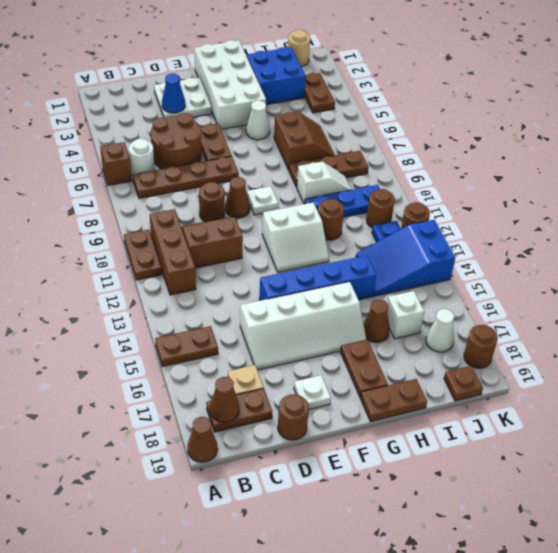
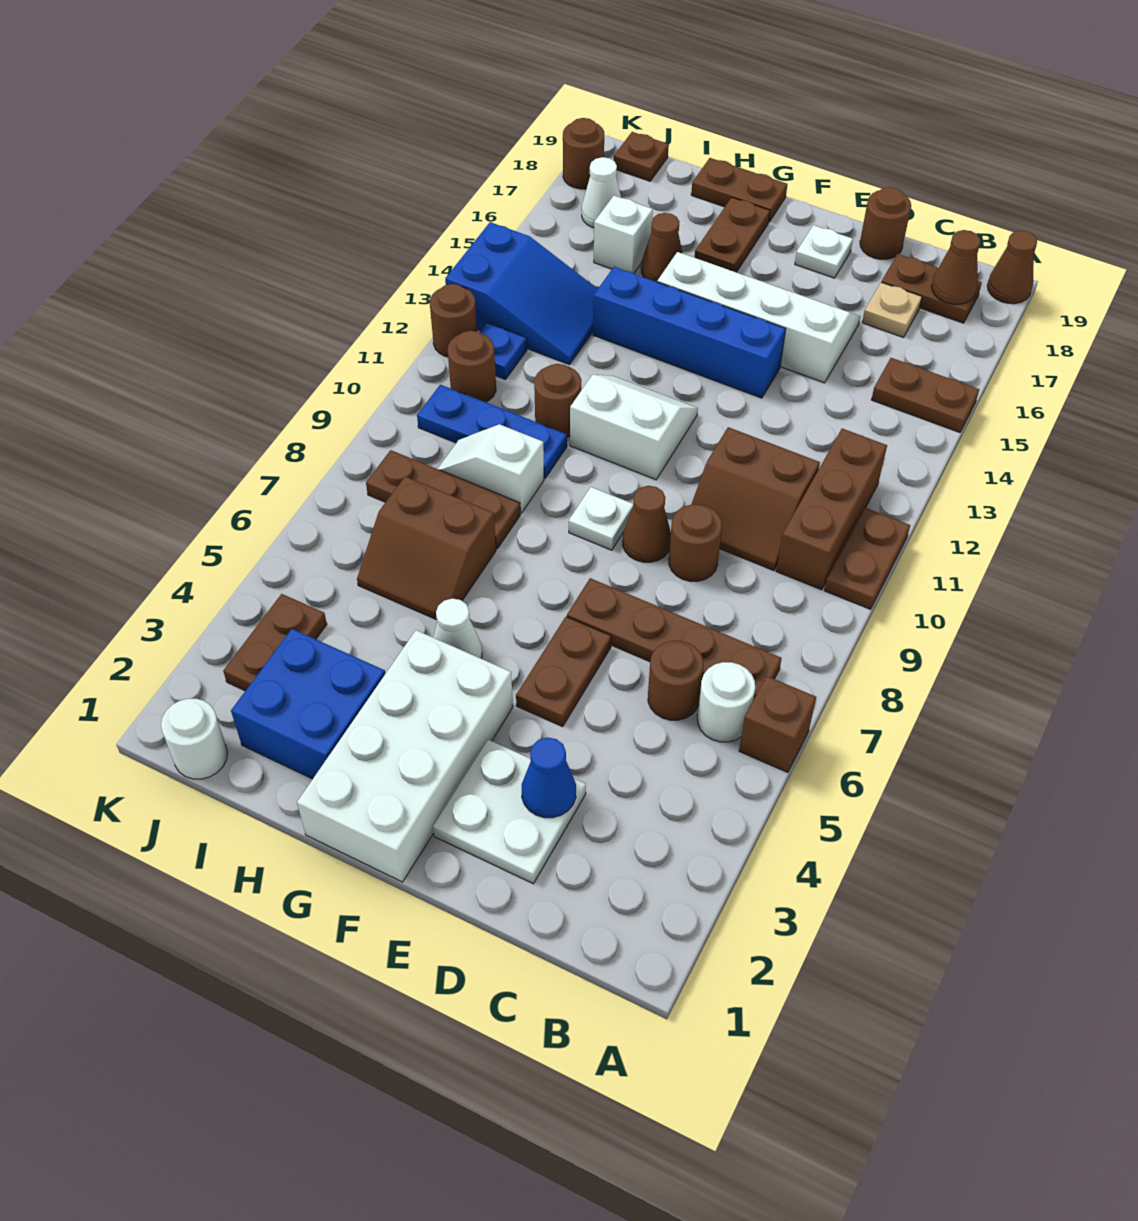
brown round brick C5:D6 level 1 -> brown round brick C6 level 1
brown slope H6:I7 level 1 top H -> brown slope H6:I7 level 1 top 7
tan round brick J1 level 1 -> white round brick J1 level 1

